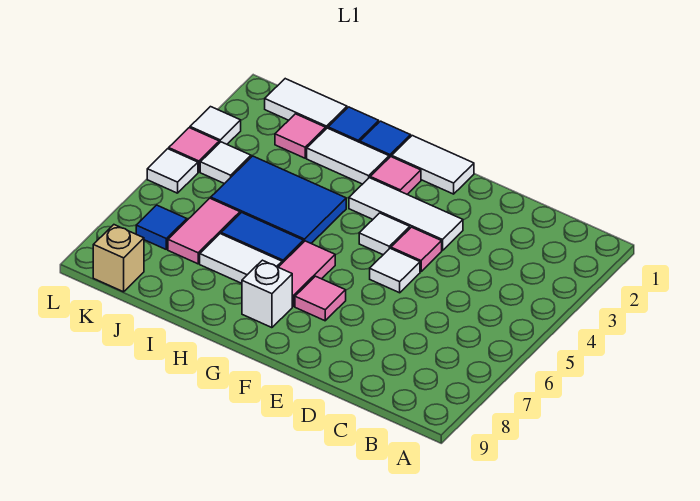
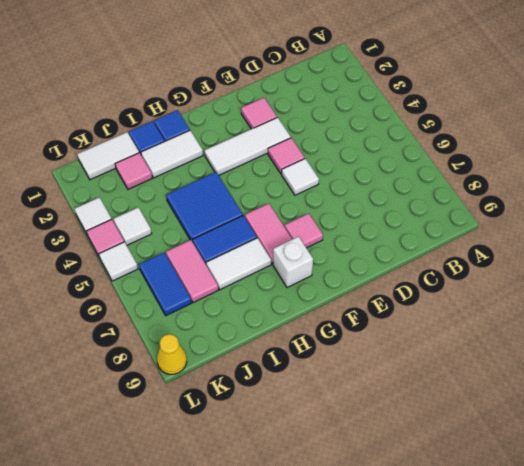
white tile F1:G1 level 1 -> none
white tile F4 level 1 -> none
pink tile G2 level 1 -> pink tile E2 level 1
blue tile H4:J5 level 1 -> blue tile H4:I5 level 1
blue tile K7 level 1 -> blue tile K6:K7 level 1
tan brick K9 level 1 -> none
none -> yellow cone L9 level 1

